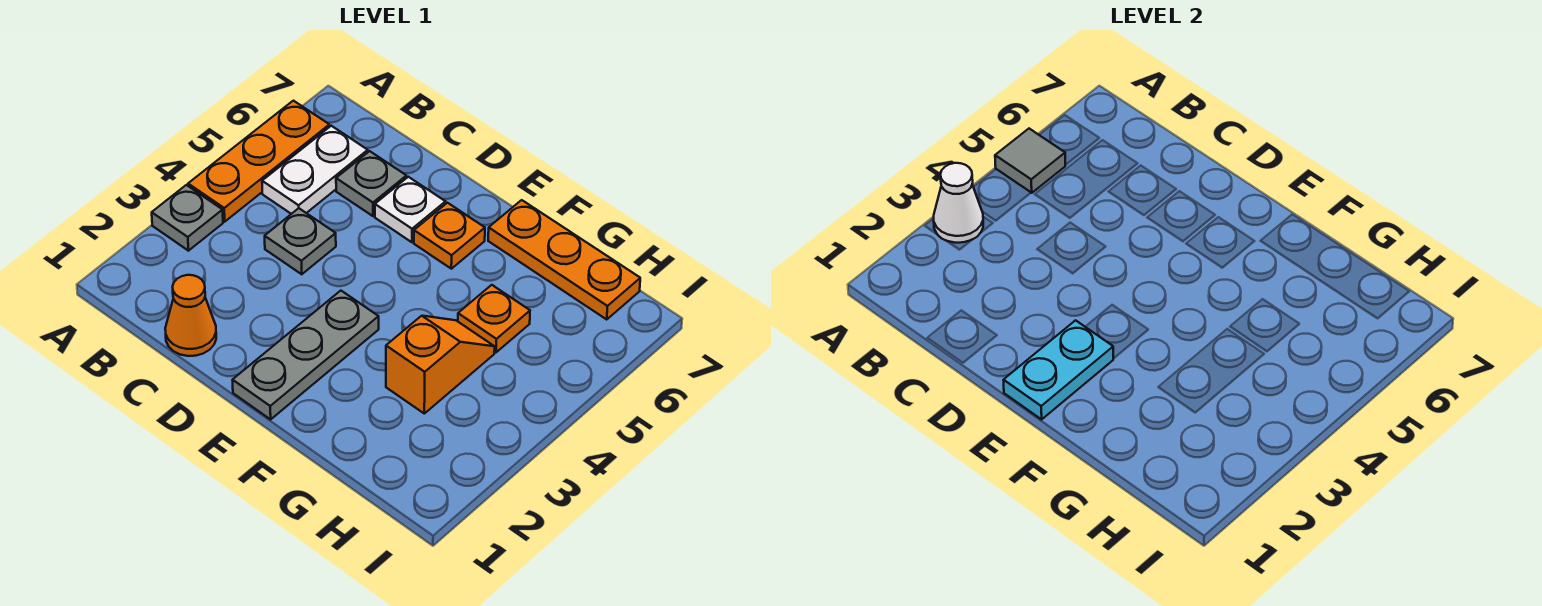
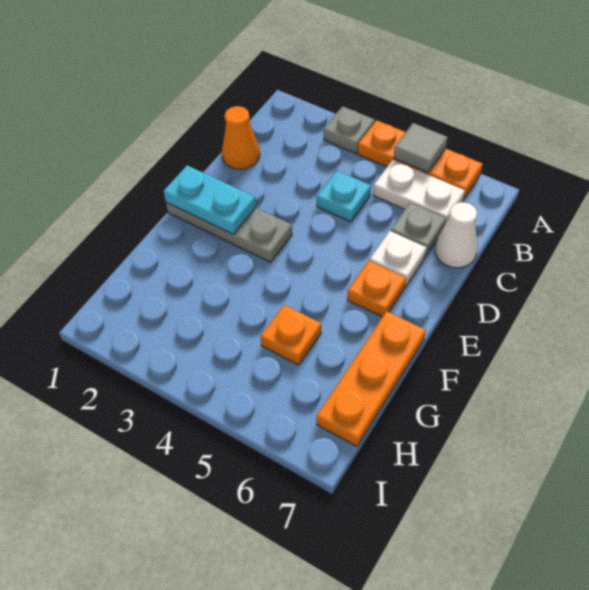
white cone A3 level 2 -> white cone C7 level 1
grey plate C4 level 1 -> cyan plate C4 level 1
orange slope G3:G4 level 1 top 3 -> none

